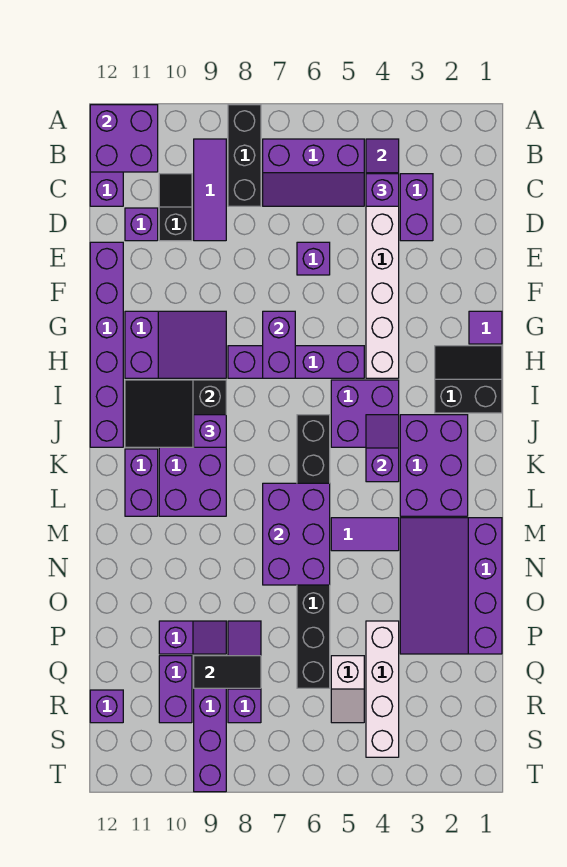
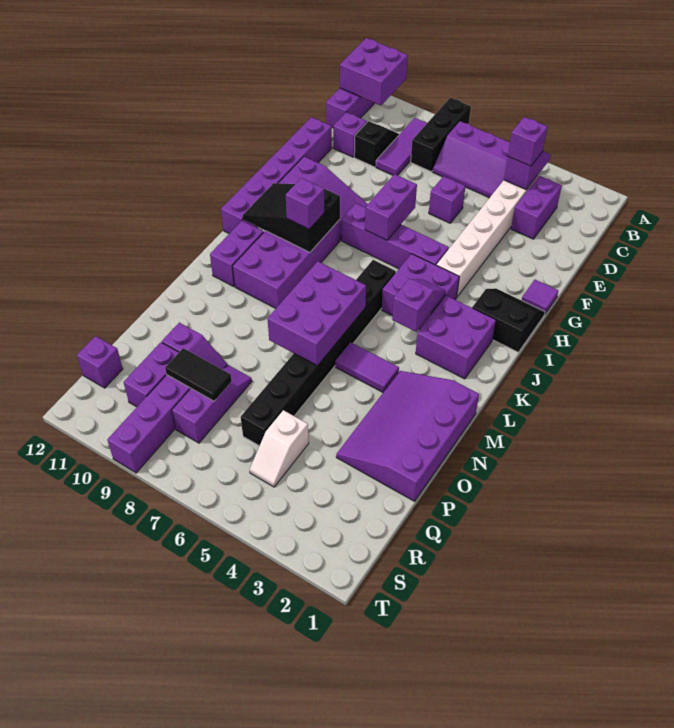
purple brick J2:L3 level 1 -> purple brick J2:K3 level 1
white brick P4:S4 level 1 -> none

